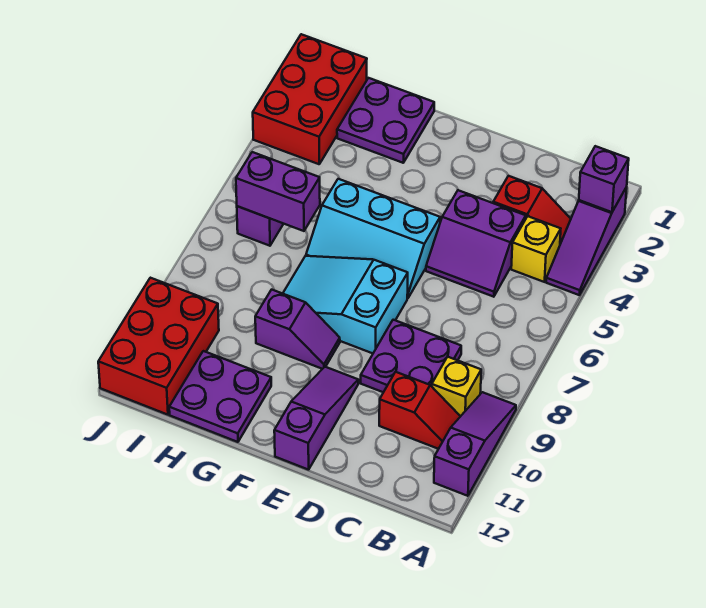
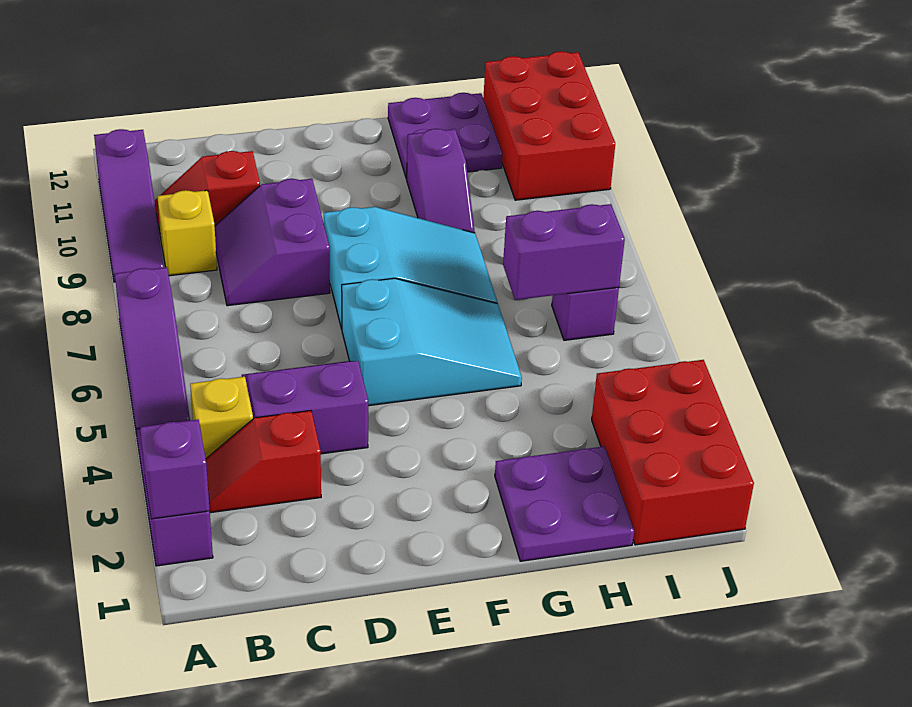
purple plate C8:D9 level 1 -> purple slope C8:D9 level 1 top D
cyan slope E5:G6 level 1 top 5 -> cyan slope E5:G6 level 1 top E
purple slope E10:E12 level 1 top 12 -> purple slope A5:A7 level 1 top 7
purple slope F9:G9 level 1 top G -> purple slope G9:G10 level 1 top 10

